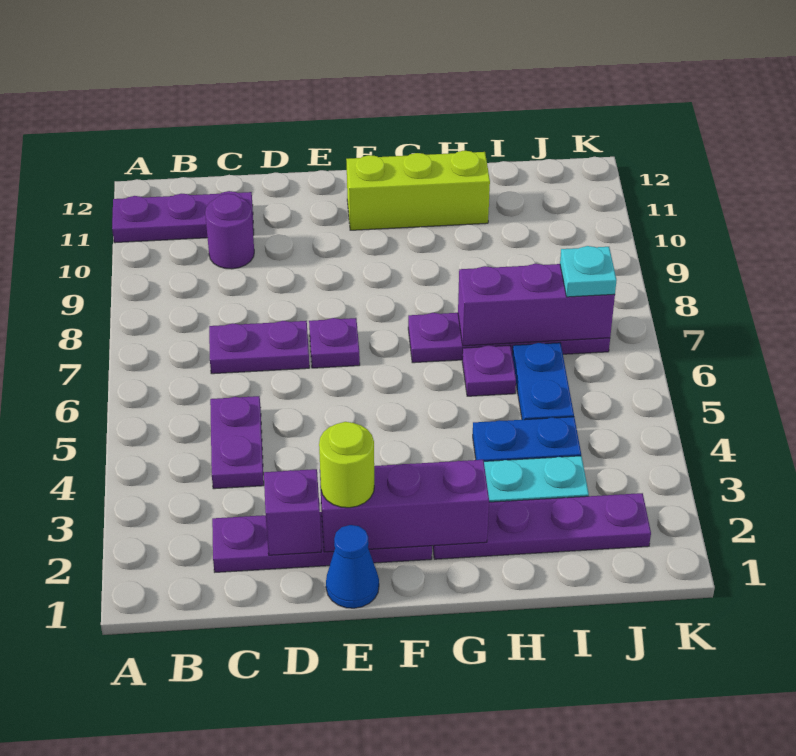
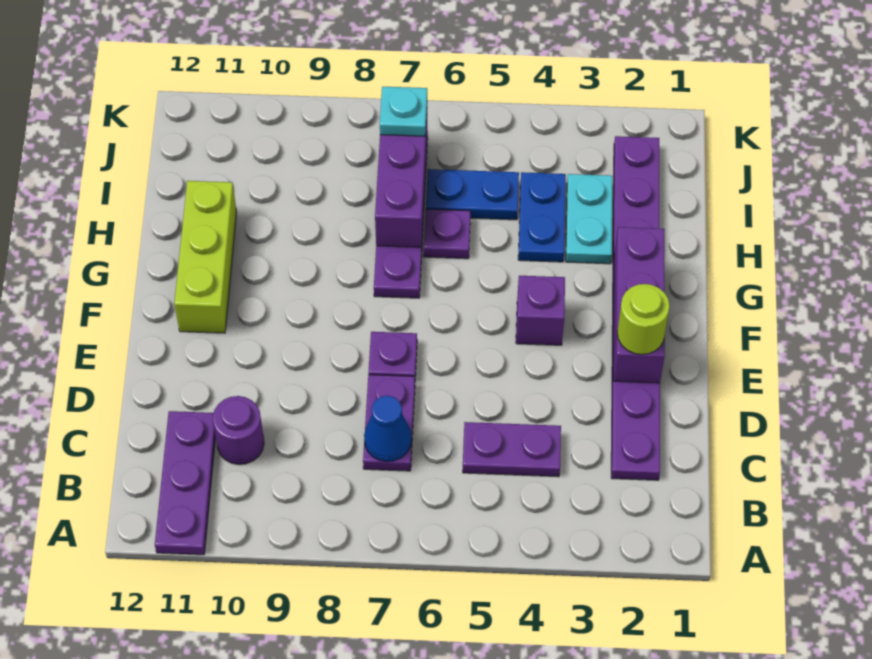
purple brick D2 level 2 -> purple brick F4 level 1
blue cone E1 level 1 -> blue cone C7 level 2

